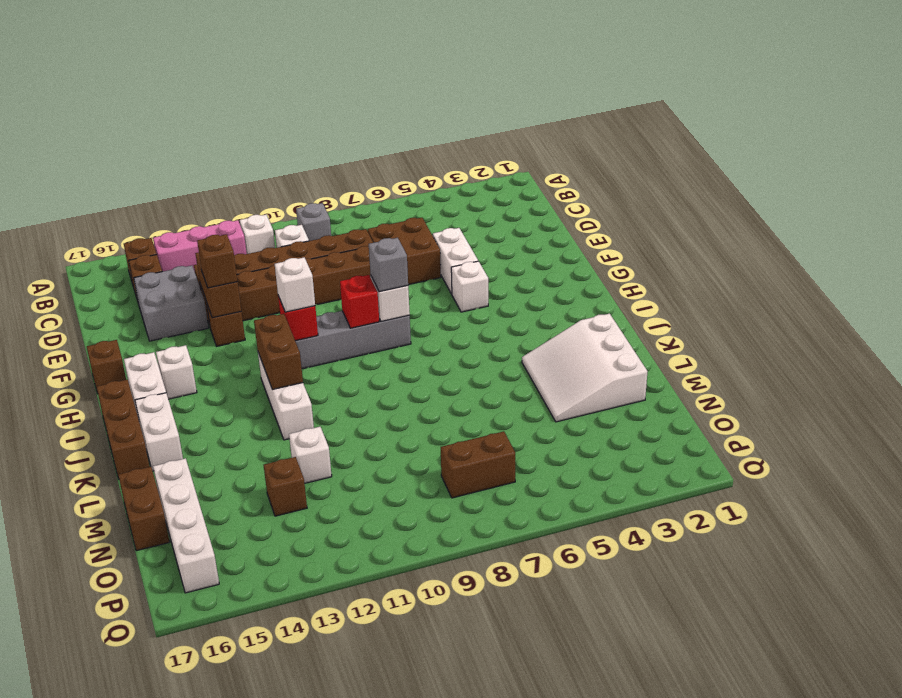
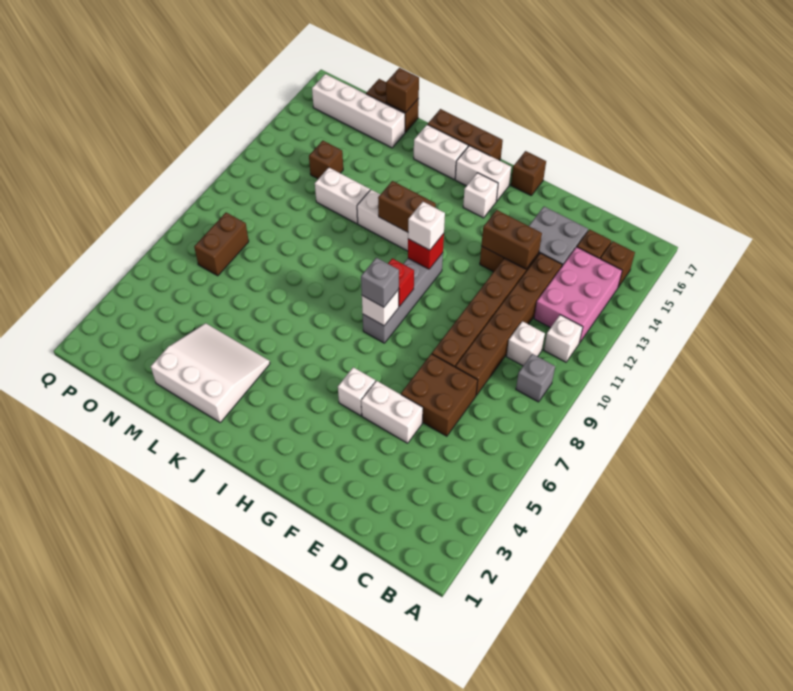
pink brick B12:B14 level 1 -> pink brick B12:C14 level 1
brown brick F13 level 3 -> brown brick M17 level 2
white brick M12 level 1 -> white brick L12:M12 level 1

